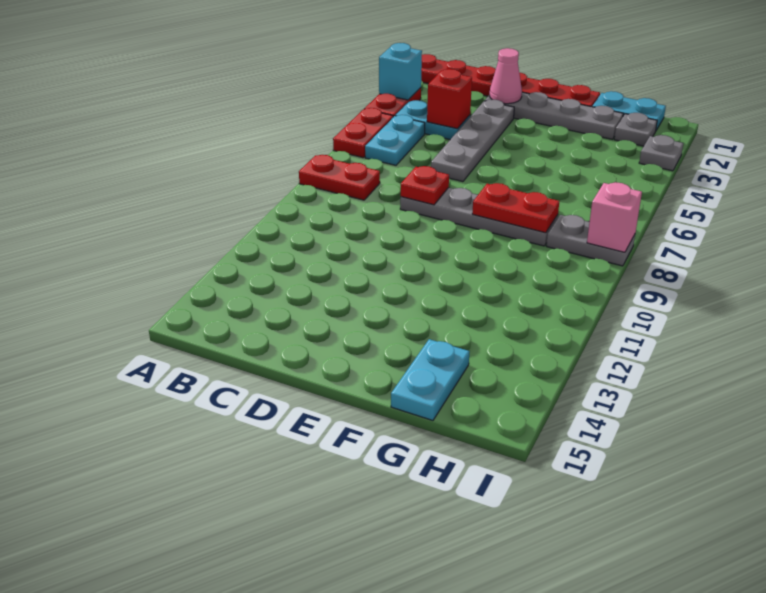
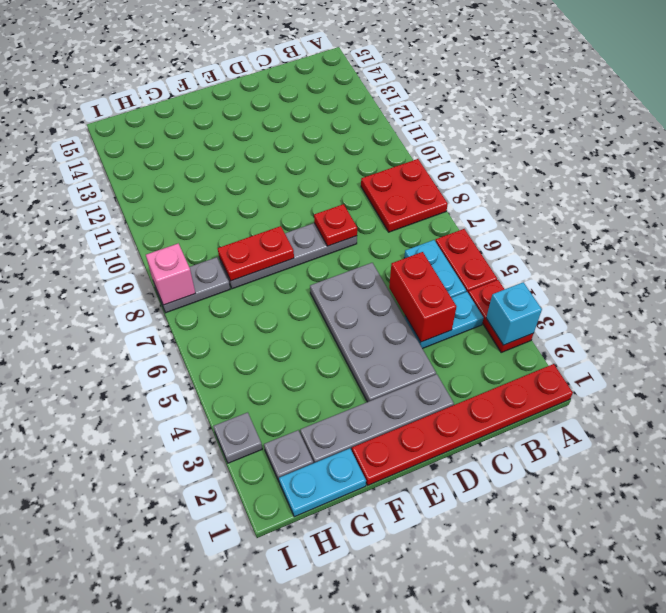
red plate A8:B8 level 1 -> red plate A8:B9 level 1
red brick C4 level 2 -> red brick C4:C5 level 2
pink cone D2 level 2 -> none
grey plate D3:D6 level 1 -> grey plate D3:E6 level 1
cyan plate G14:G15 level 1 -> none

